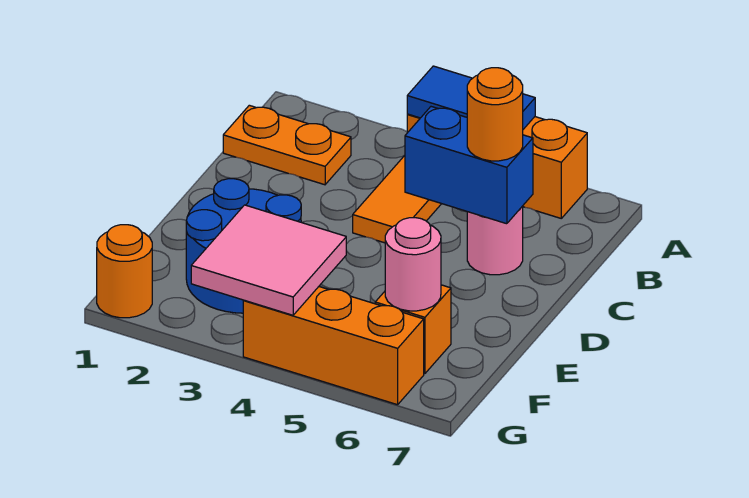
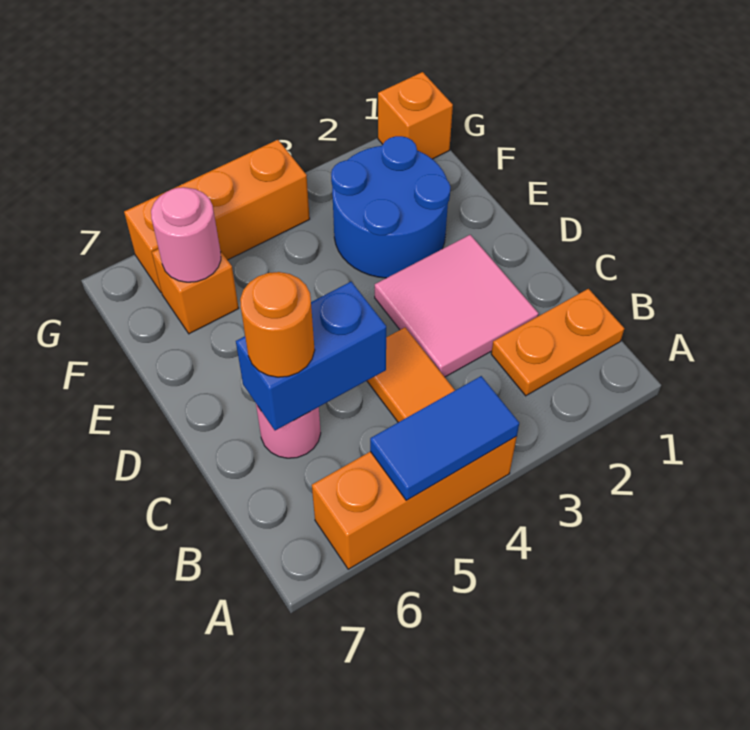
pink tile F3:G4 level 2 -> pink tile C2:D3 level 1
orange round brick G1 level 1 -> orange brick G1 level 1

